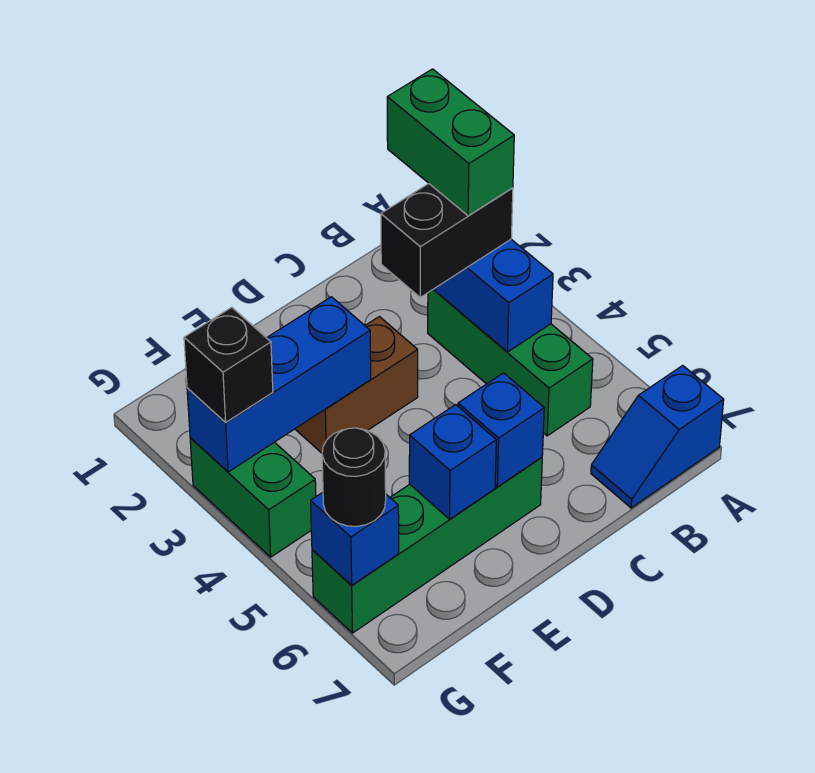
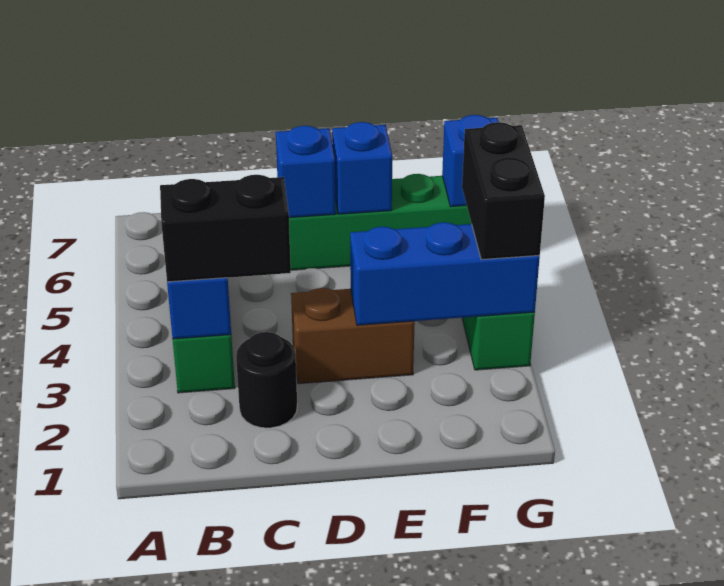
blue slope A7:B7 level 1 top A -> none
green brick B2:B3 level 4 -> none
black brick G3 level 3 -> black brick G3:G4 level 3
black round brick G6 level 3 -> black round brick C2 level 1

